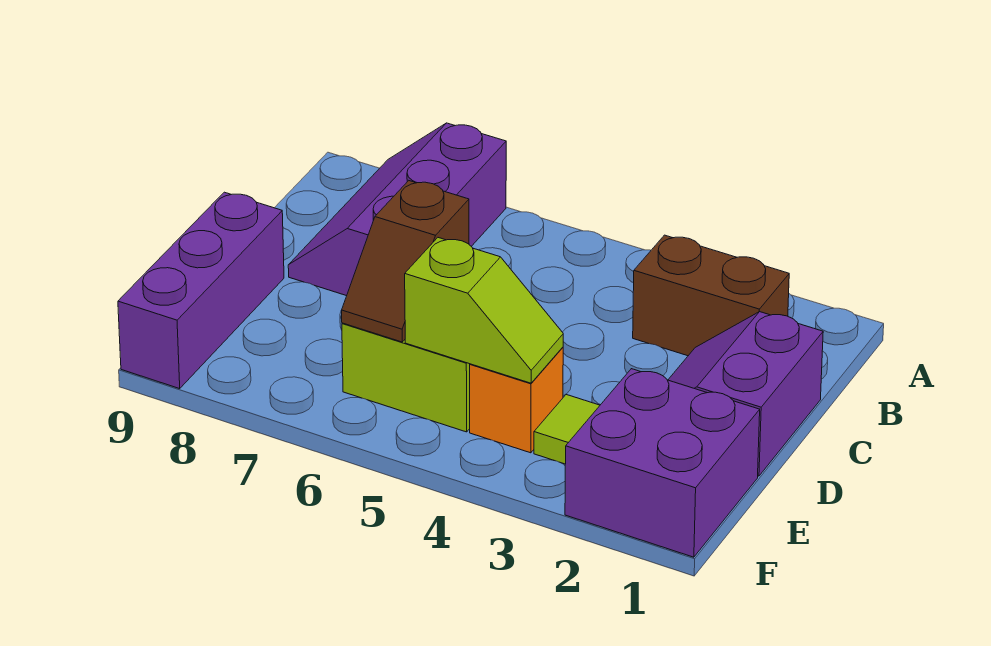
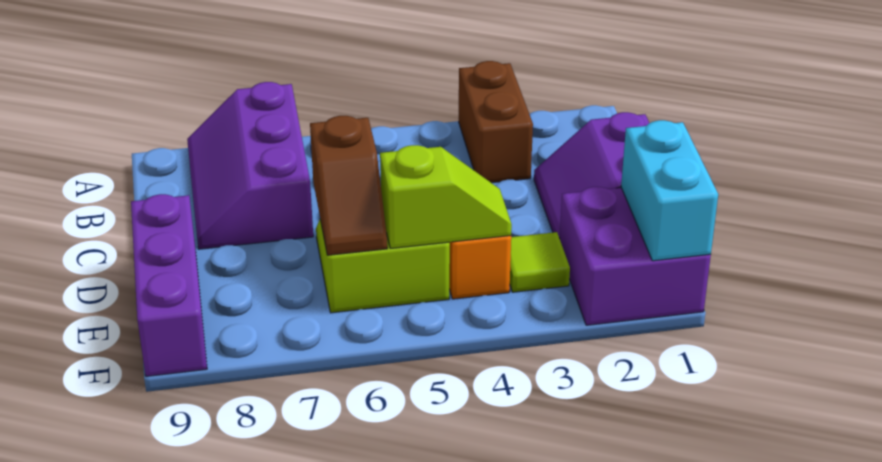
brown brick B2:B3 level 1 -> brown brick A3:B3 level 1
none -> cyan brick E1:F1 level 2

